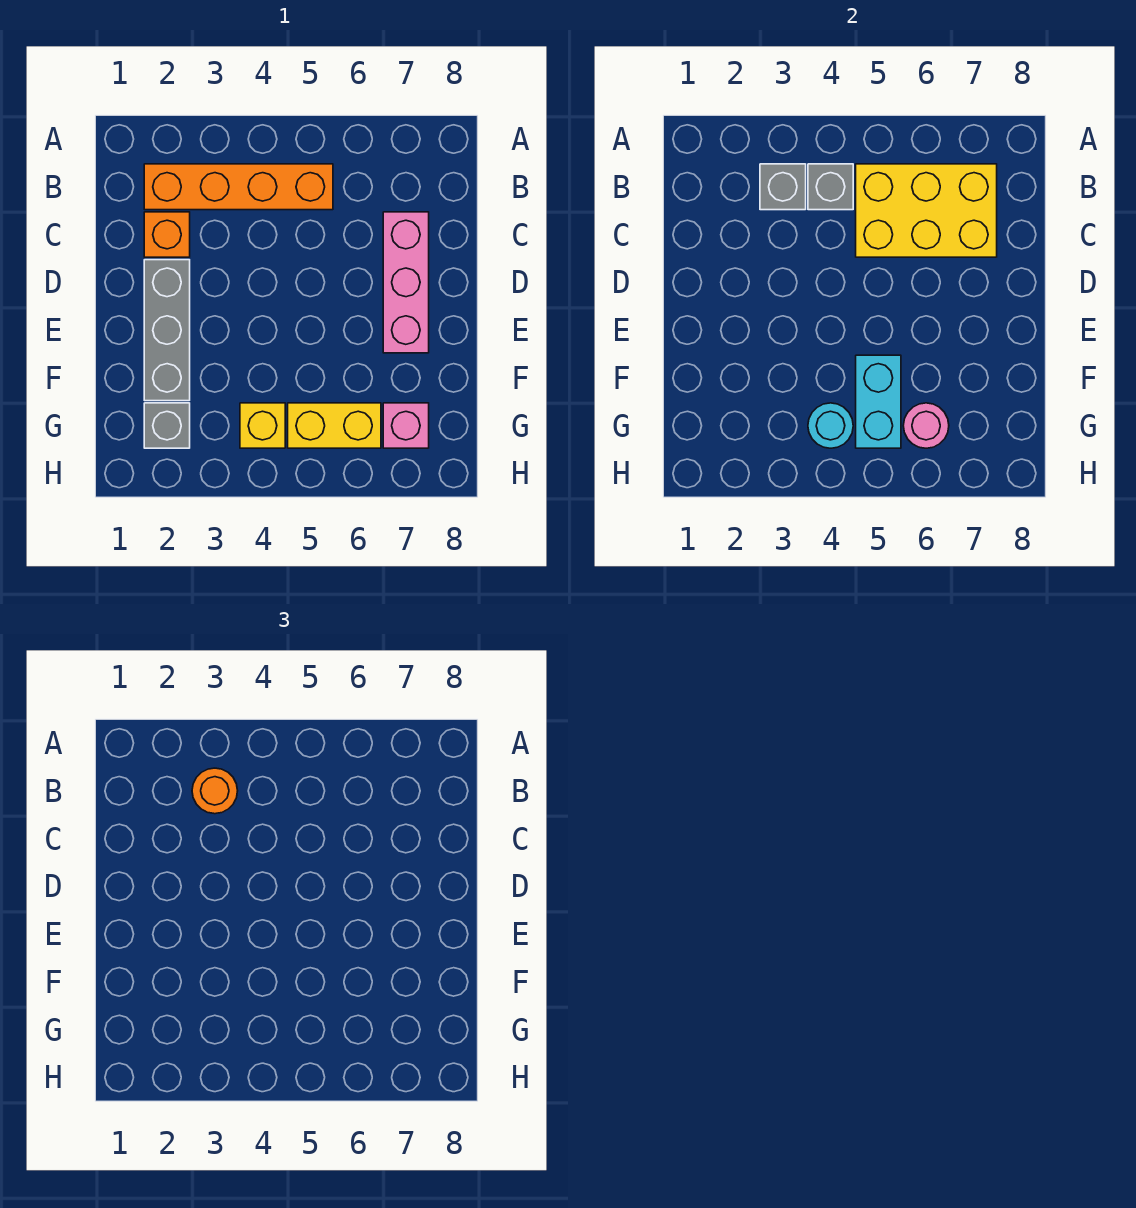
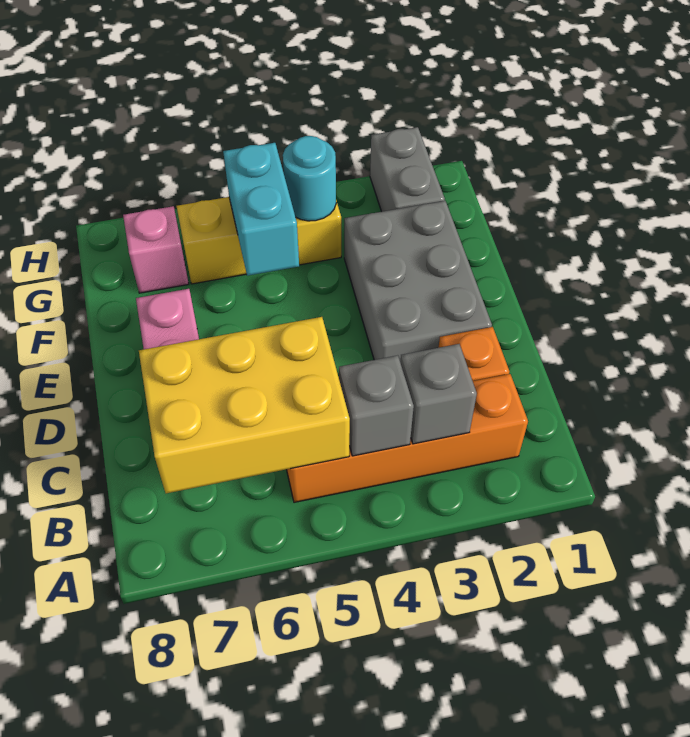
orange round brick B3 level 3 -> none
grey brick D2:F2 level 1 -> grey brick D2:F3 level 1
grey brick G2 level 1 -> grey brick G2:H2 level 1
pink round brick G6 level 2 -> none

